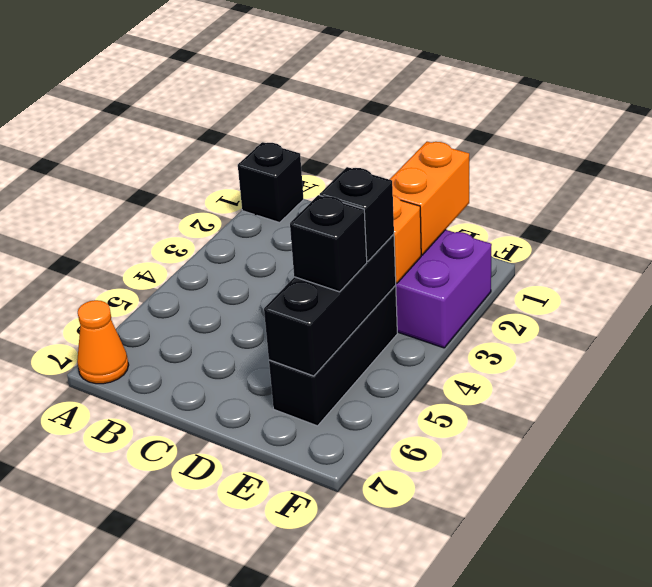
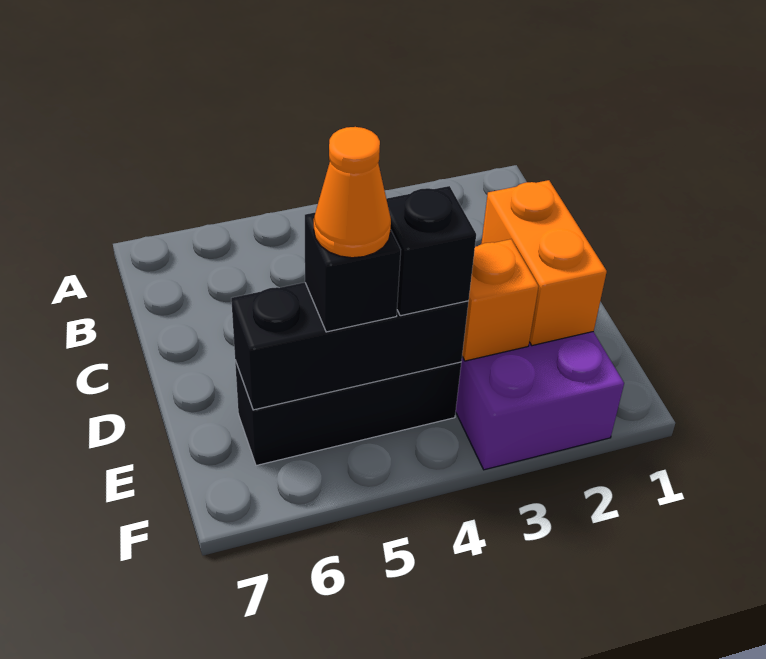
black brick A1 level 1 -> none
orange cone A7 level 1 -> orange cone E5 level 4
orange brick E1:E2 level 2 -> orange brick D2:E2 level 2

